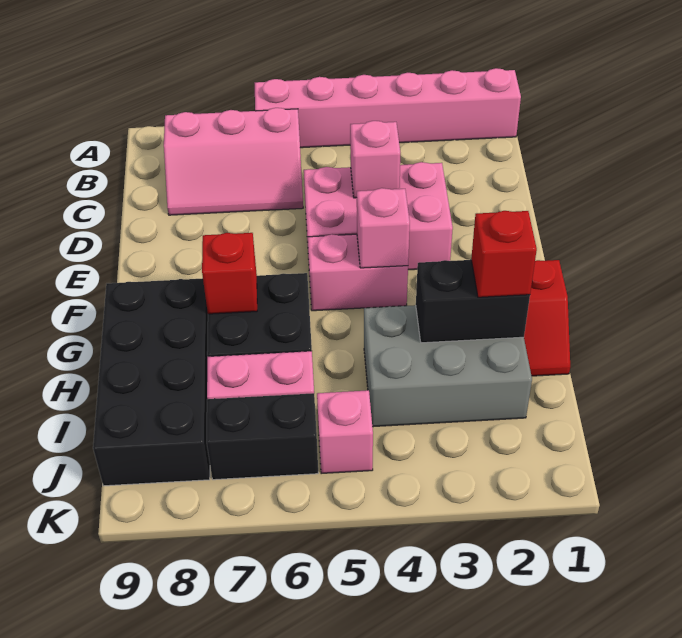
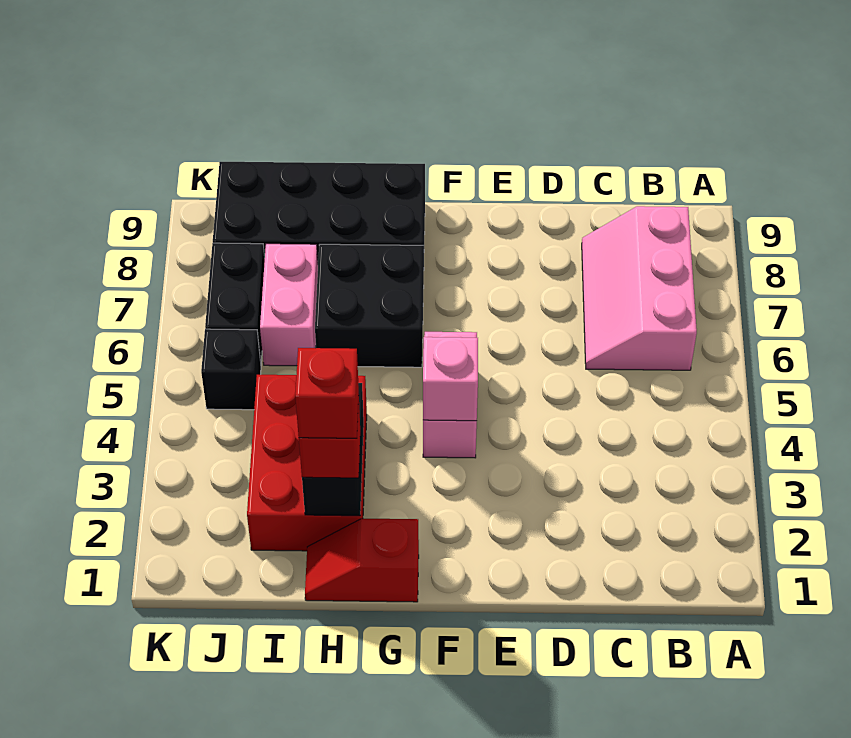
pink brick A1:A6 level 1 -> none
pink brick D3:E5 level 1 -> none
pink brick D4 level 2 -> none
red brick G7 level 2 -> red brick H2 level 4
grey brick H2:I4 level 1 -> red brick H2:I4 level 1
pink brick J5 level 1 -> black brick J5 level 1

